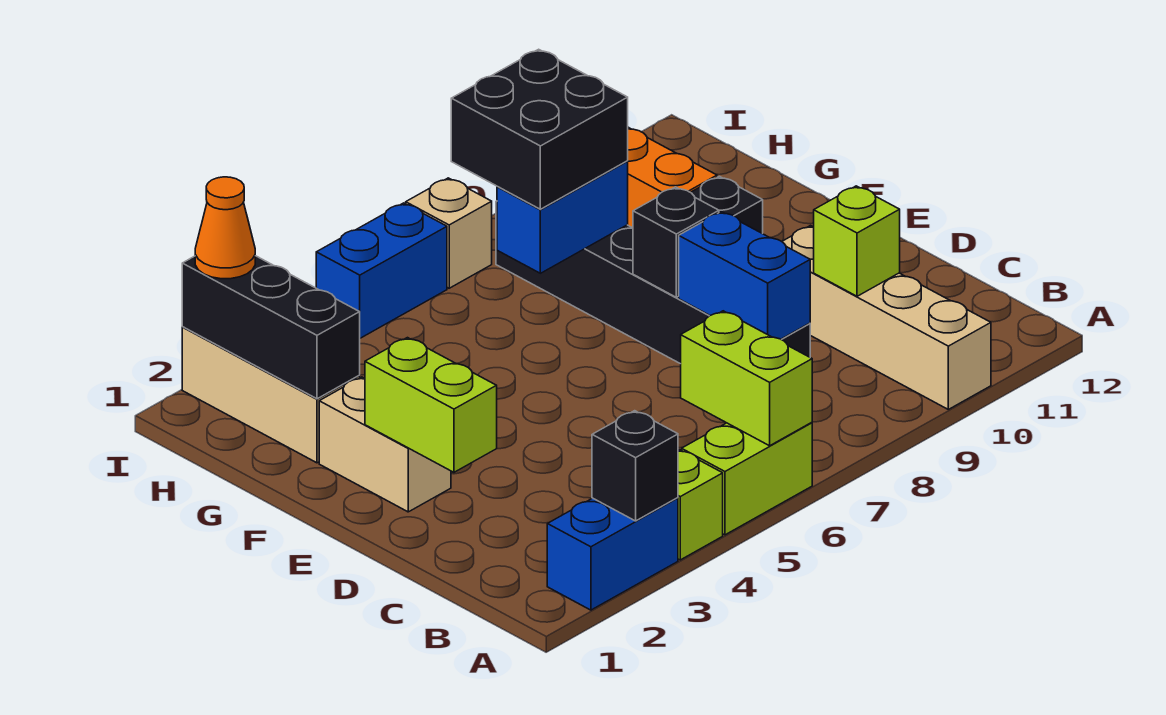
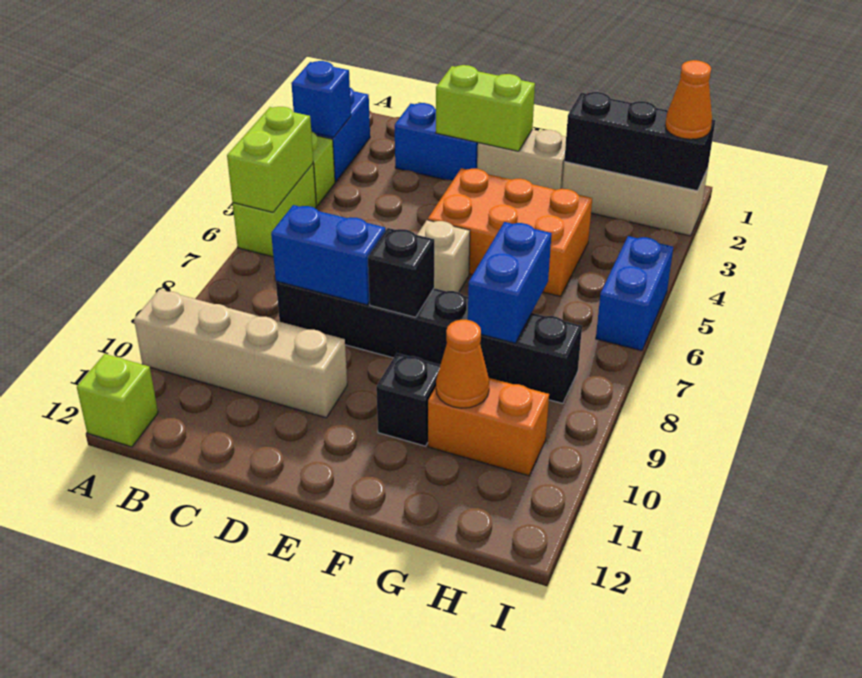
black brick A3 level 2 -> blue brick A3 level 2
lime brick A6:B6 level 2 -> lime brick A5:A6 level 2
none -> blue brick C2:D2 level 1
lime brick C10 level 2 -> lime brick A12 level 1
none -> orange brick E4:G5 level 1
black brick G7:H8 level 3 -> none
none -> orange cone G10 level 2
tan brick I7 level 1 -> tan brick E6 level 1

